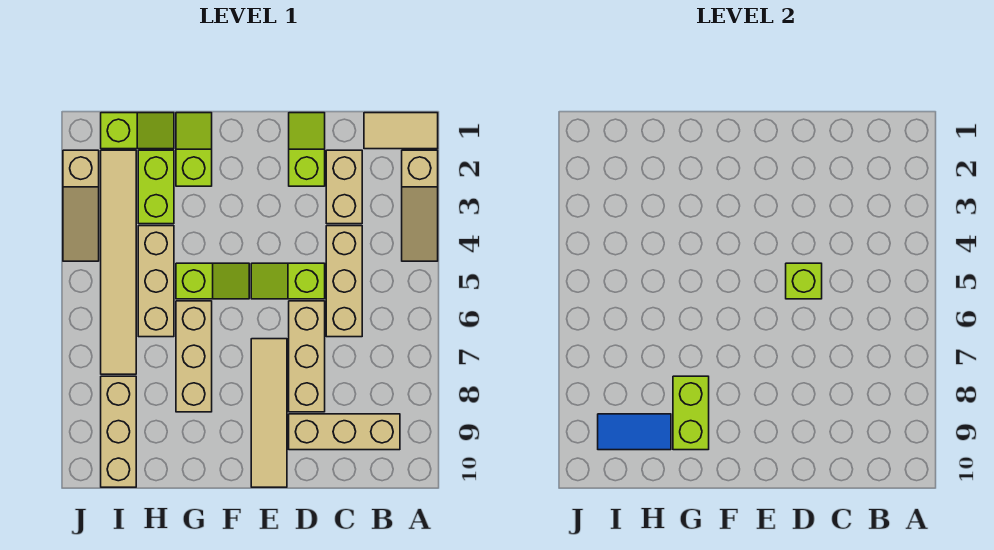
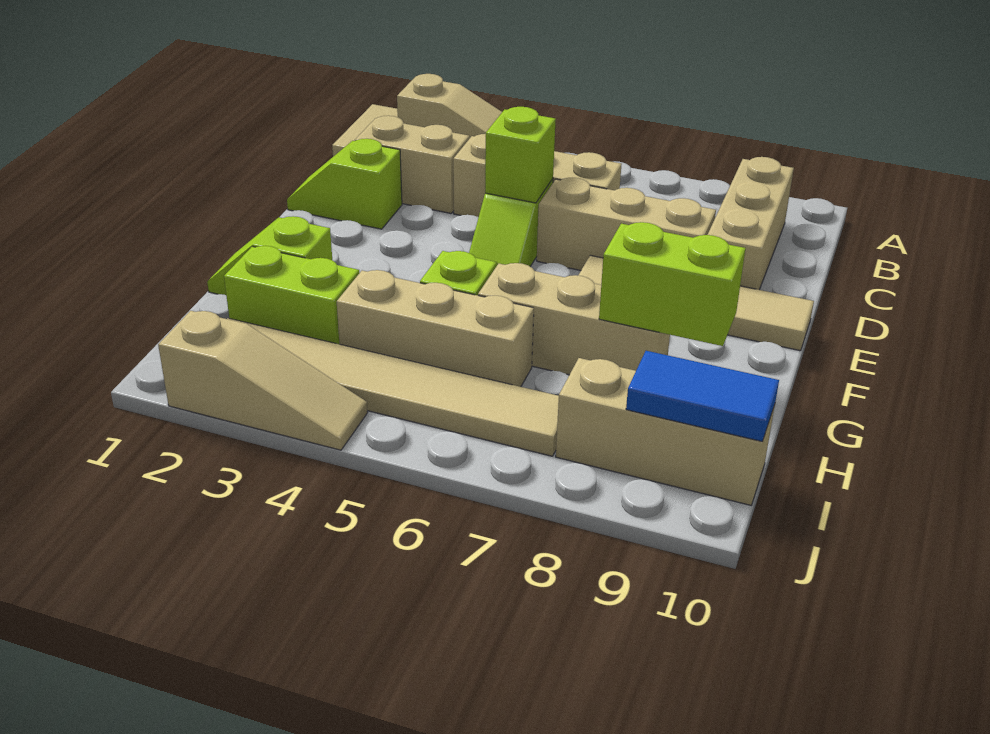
lime slope H1:I1 level 1 top I -> none
blue tile H9:I9 level 2 -> blue tile I9:I10 level 2

